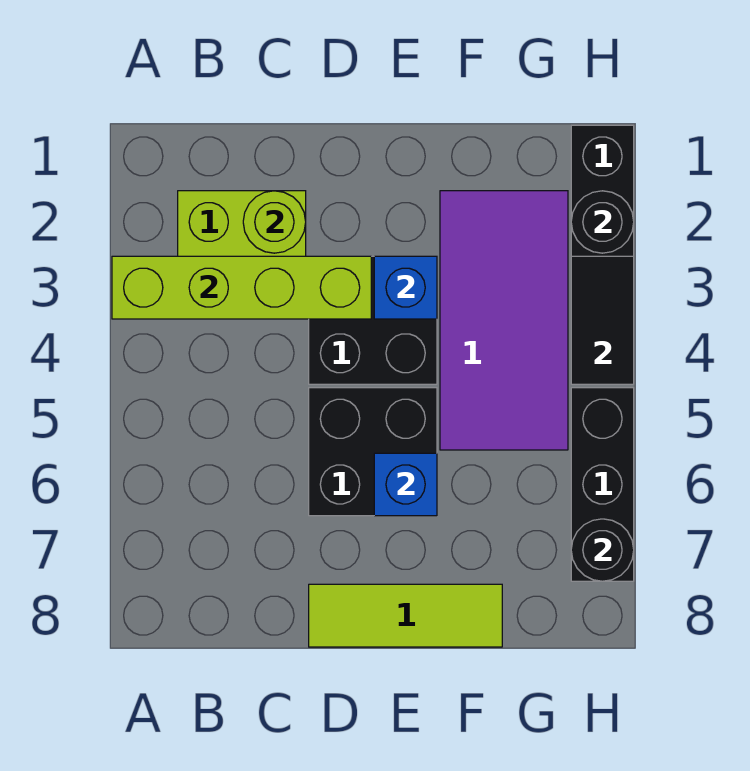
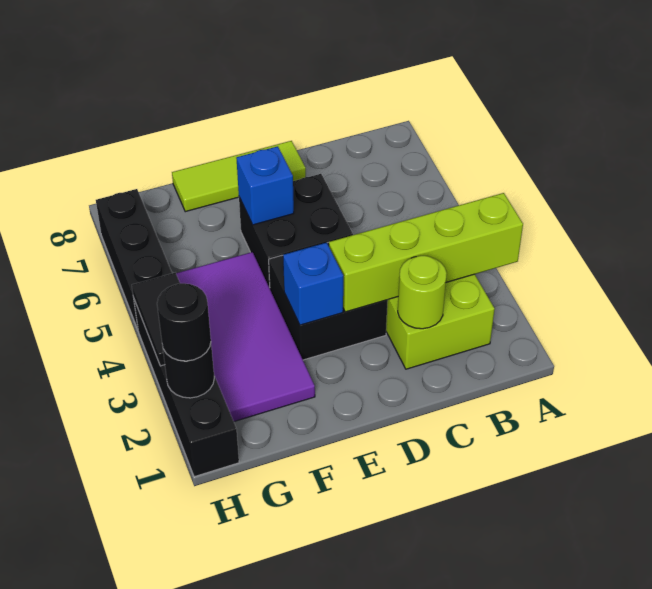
black round brick H7 level 2 -> black round brick H2 level 3

